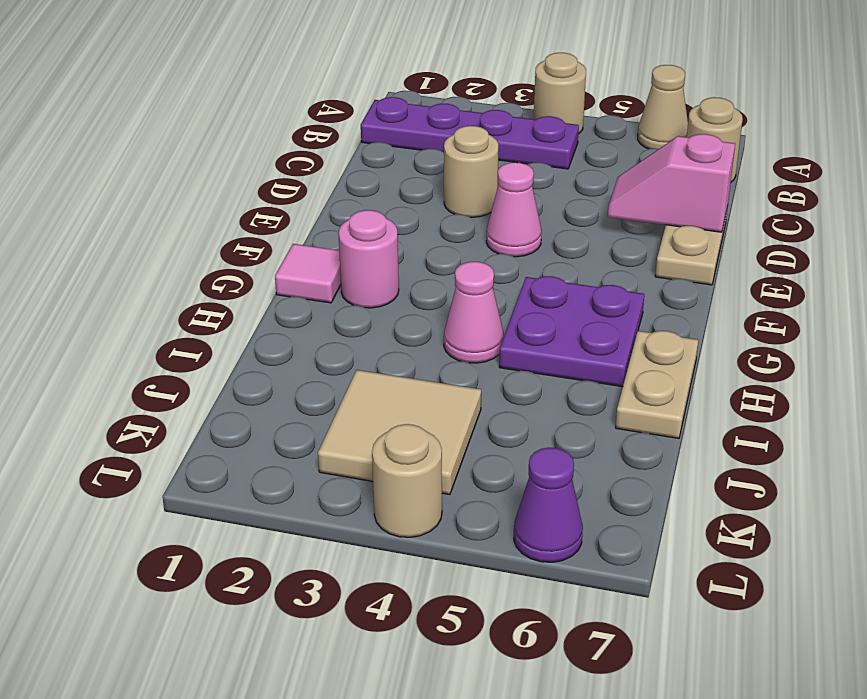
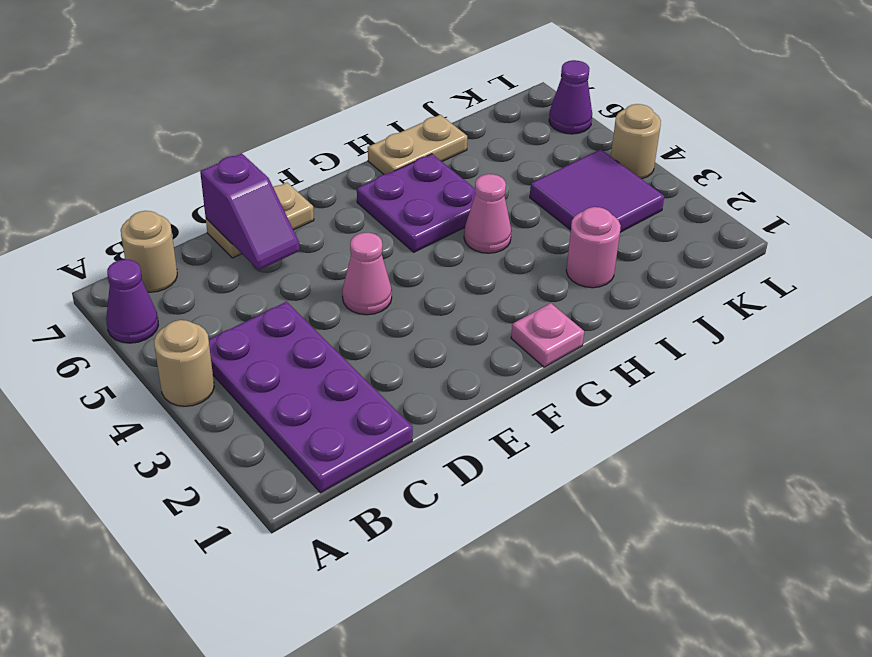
tan cone A6 level 1 -> purple cone A6 level 1
purple plate B1:B4 level 1 -> purple plate B1:C4 level 1
tan round brick D3 level 1 -> none
pink slope D6:D7 level 2 top 7 -> purple slope D6:D7 level 2 top 7
pink tile G1 level 1 -> pink plate G1 level 1
pink round brick G2 level 1 -> pink round brick I2 level 1
tan tile J3:K4 level 1 -> purple tile J3:K4 level 1

